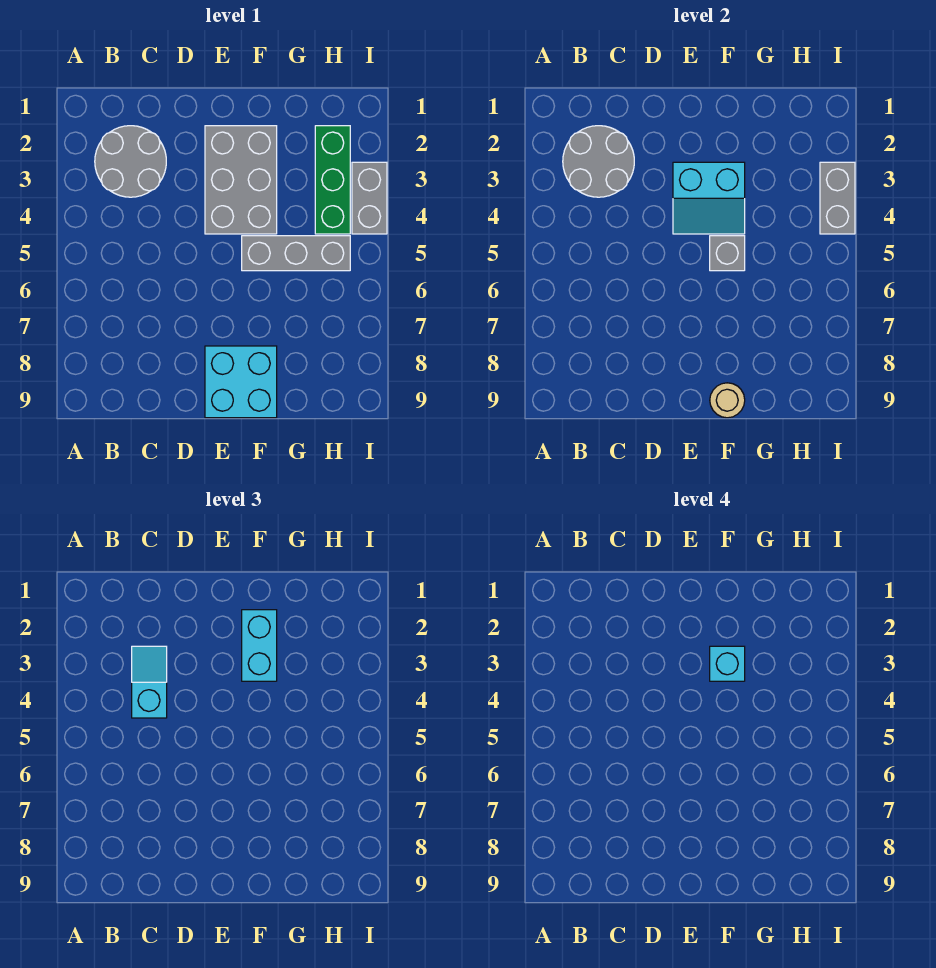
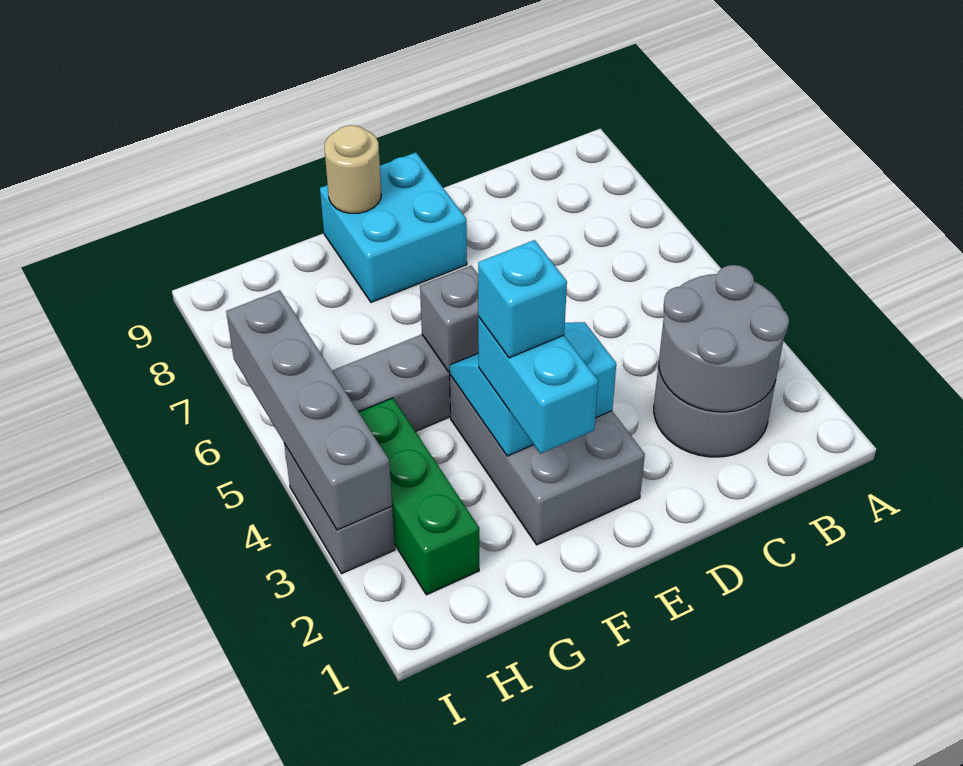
cyan slope C3:C4 level 3 top 4 -> none
grey brick I3:I4 level 2 -> grey brick I3:I6 level 2

